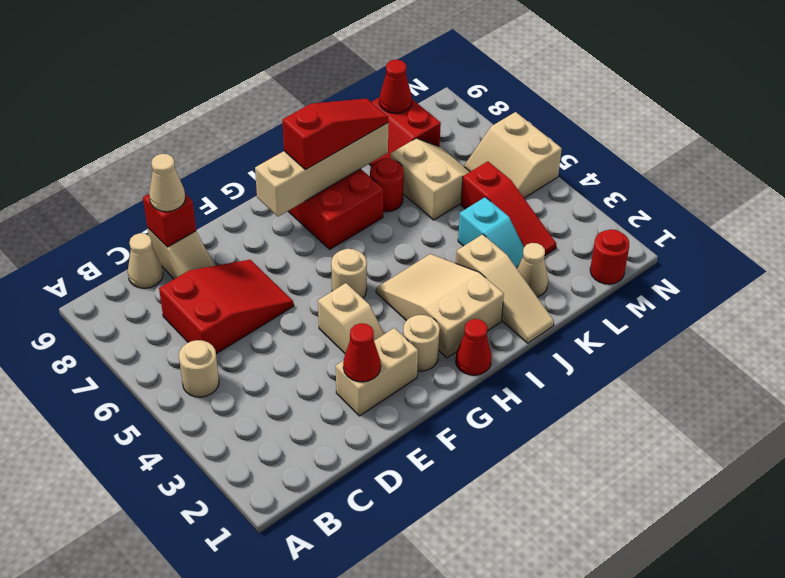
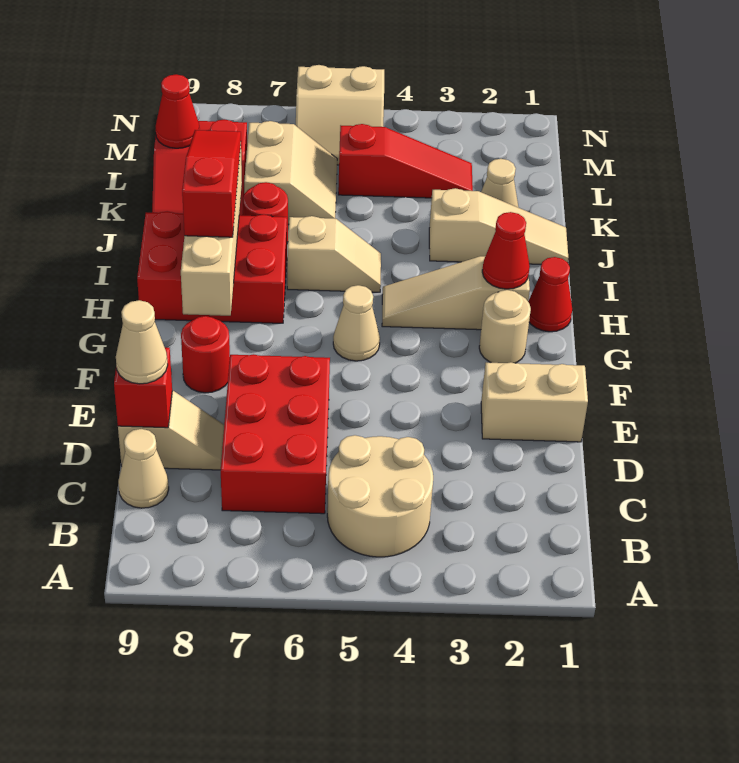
tan round brick B5 level 1 -> tan round brick B4:C5 level 1
red slope C6:E7 level 1 top C -> red brick C6:E7 level 1
tan brick E2:F2 level 1 -> tan brick E1:E2 level 1
red cone E2 level 2 -> red cone H2 level 2
tan slope F3:F4 level 1 top 4 -> tan slope I5:I6 level 1 top 6
tan round brick G5 level 1 -> tan cone G5 level 1
tan slope H2:I4 level 1 top 2 -> tan slope H2:H4 level 1 top 2
cyan slope K3:K4 level 1 top 4 -> none
tan slope K6:L7 level 1 top K -> tan slope K6:L7 level 1 top 7
red round brick M1 level 1 -> red round brick F8 level 1

